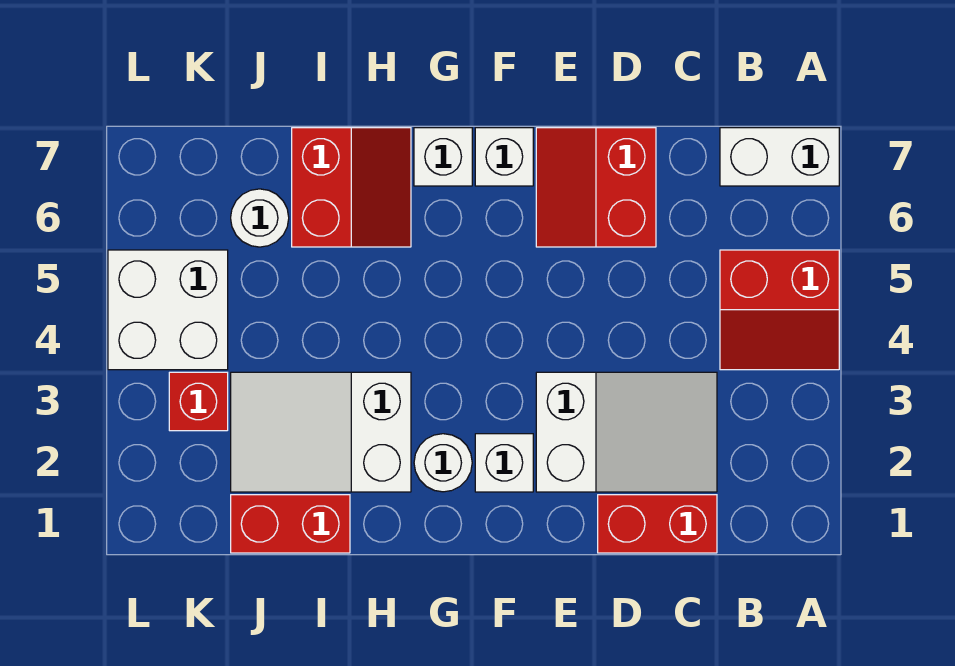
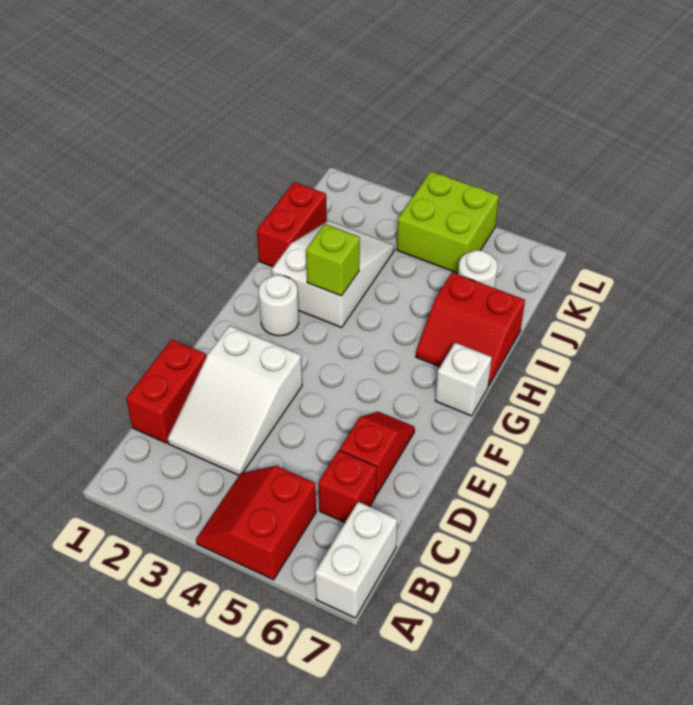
red slope D6:E7 level 1 top D -> red slope D6:E6 level 1 top D
white brick F2 level 1 -> none
white brick F7 level 1 -> none
none -> lime brick H3 level 2
red brick K3 level 1 -> red brick C6 level 1
white brick K4:L5 level 1 -> lime brick K4:L5 level 1

